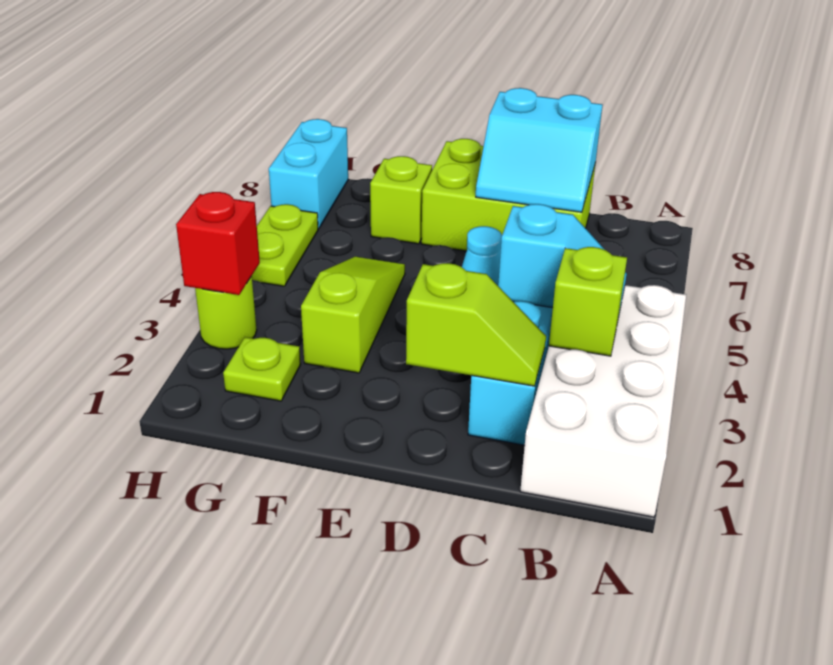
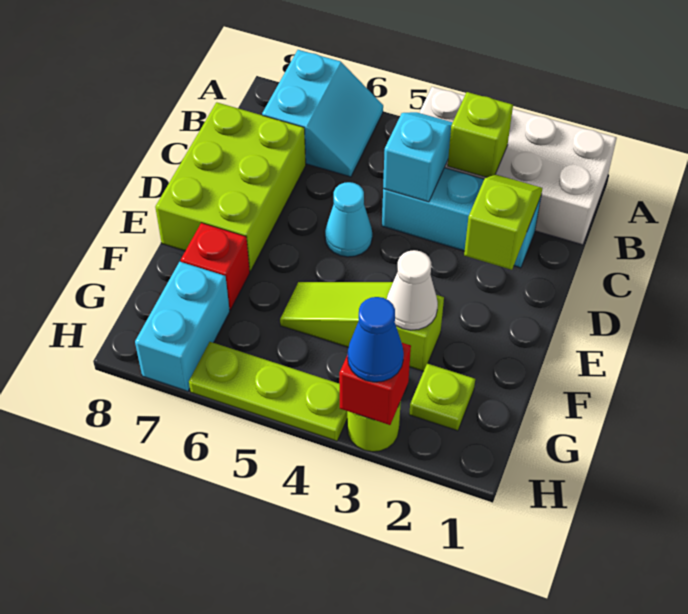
cyan slope C7:D8 level 2 top 8 -> cyan slope A6:B7 level 1 top 7
none -> white cone F3 level 2
lime brick F7 level 1 -> red brick F7 level 1
none -> blue cone H3 level 3
lime plate H5:H6 level 1 -> lime plate H4:H6 level 1
cyan brick H7:H8 level 1 -> cyan brick G7:H7 level 1

